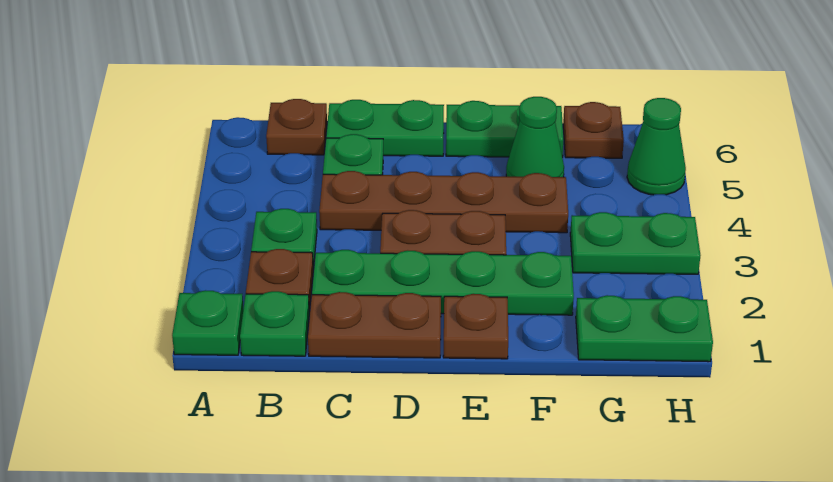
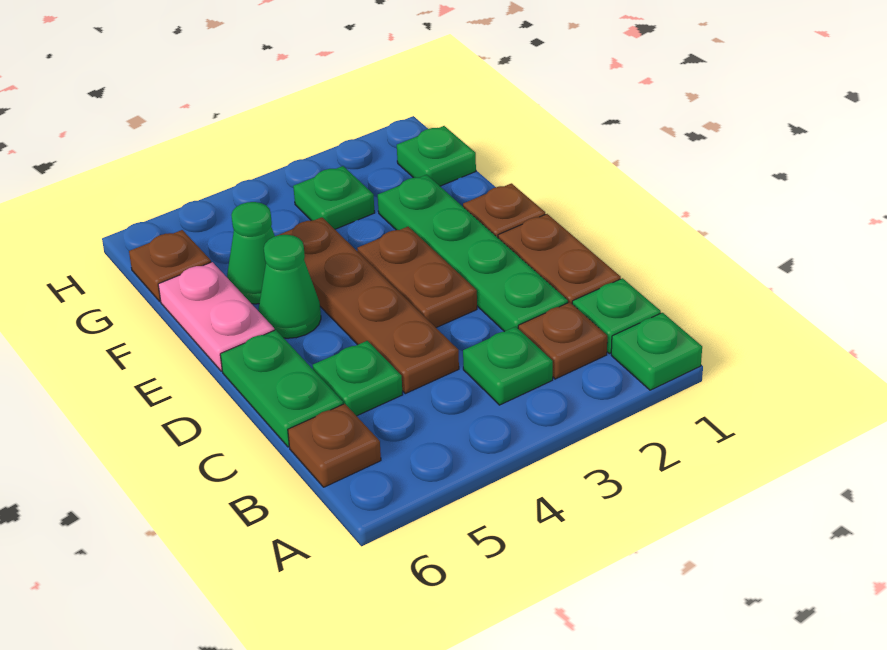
green plate E6:F6 level 1 -> pink plate E6:F6 level 1
green plate G1:H1 level 1 -> green plate G1 level 1
green plate G3:H3 level 1 -> green plate G3 level 1
green cone H5 level 1 -> green cone E5 level 1

